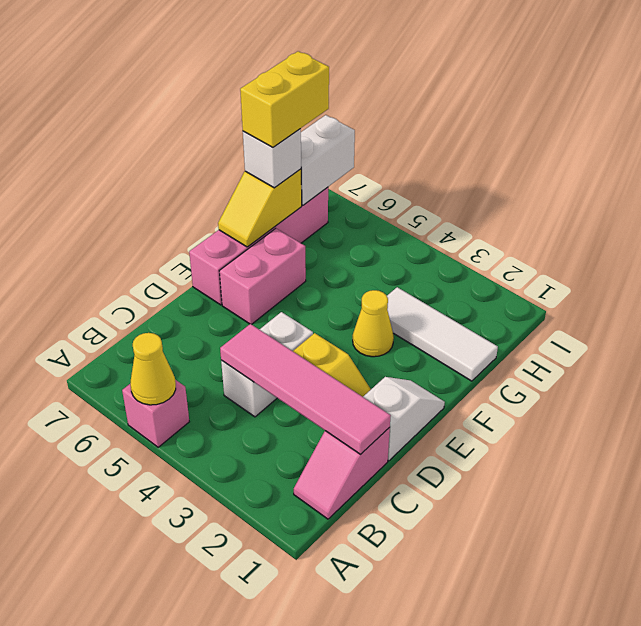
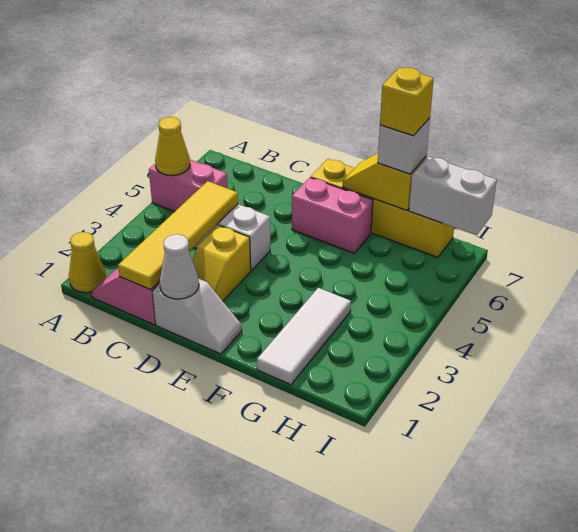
pink brick A5 level 1 -> pink brick A5:B5 level 1
pink tile C1:C4 level 2 -> yellow tile C1:C4 level 2
none -> white cone D1 level 2
pink brick E7:H7 level 1 -> yellow brick E7:H7 level 1
yellow cone F3 level 1 -> yellow cone A1 level 1
yellow brick G7:H7 level 4 -> yellow brick G7 level 4

